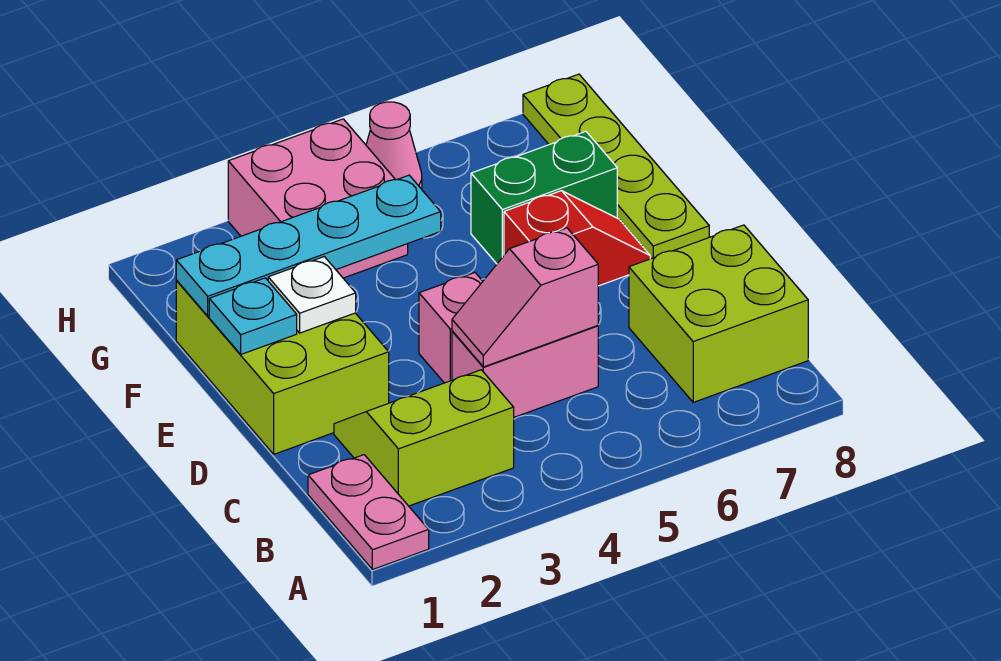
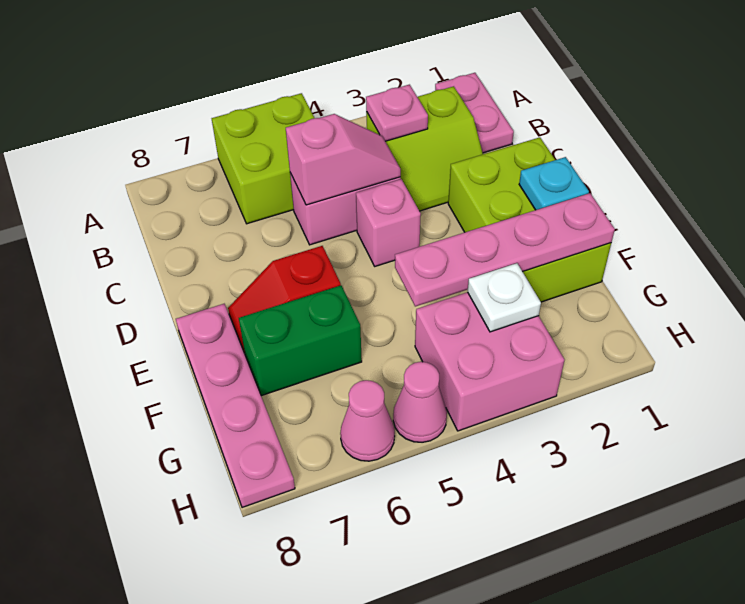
none -> pink plate B3 level 2
lime brick B7:C8 level 1 -> lime brick A5:B6 level 1
white plate E2 level 2 -> white plate G3 level 2
lime plate E8:H8 level 1 -> pink plate E8:H8 level 1
cyan plate F1:F4 level 2 -> pink plate F1:F4 level 2
none -> pink cone H6 level 1

